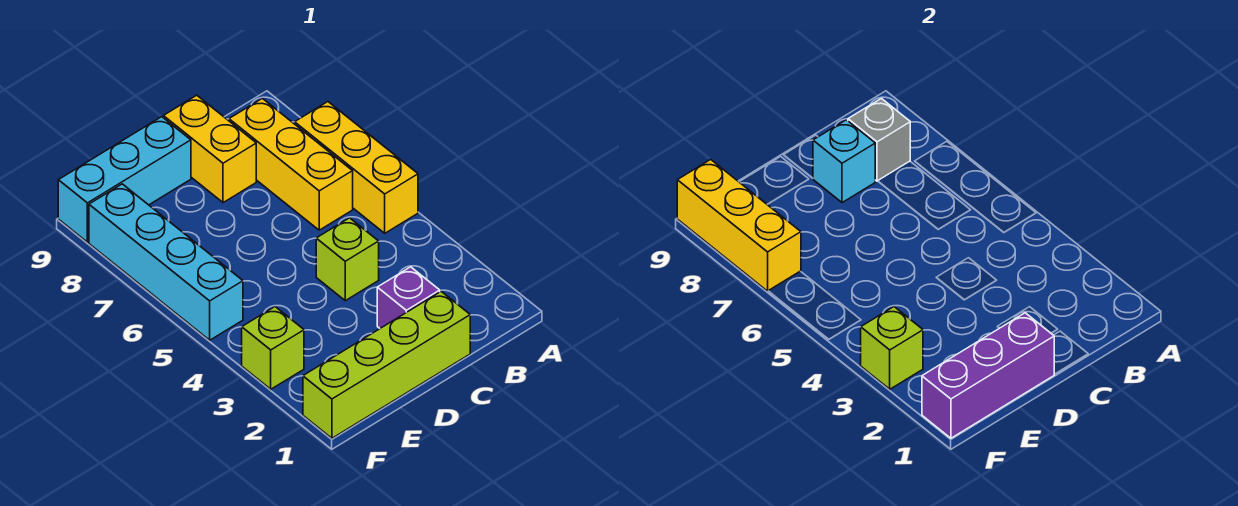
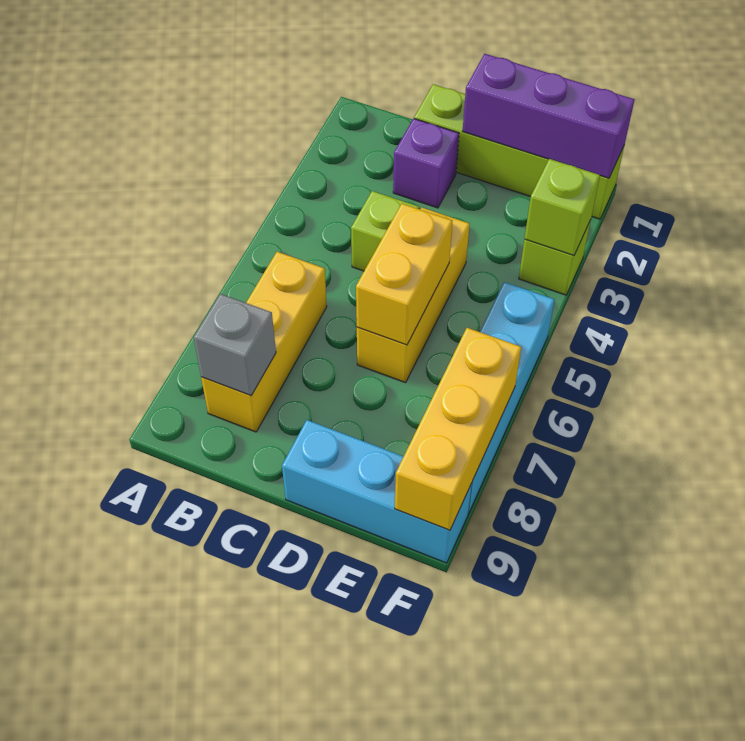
yellow brick A5:A7 level 1 -> yellow brick D4:D6 level 1
yellow brick C8:C9 level 1 -> yellow brick D5:D6 level 2
cyan brick C8 level 2 -> none

